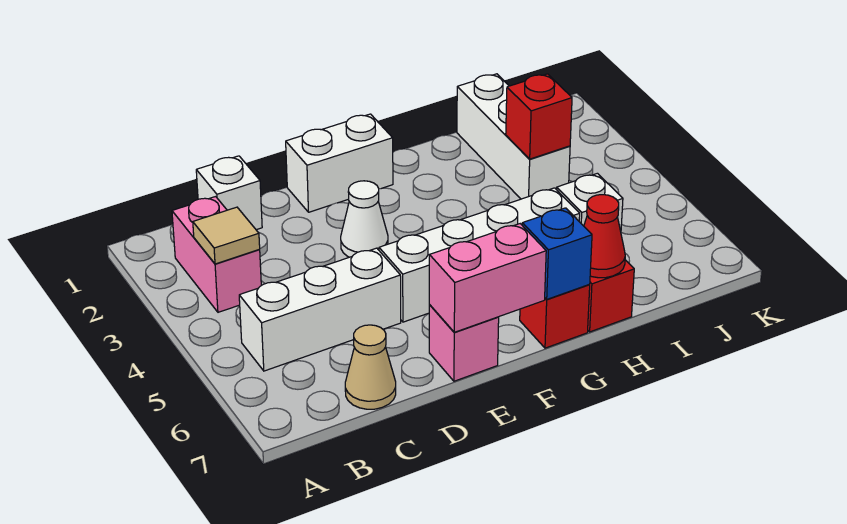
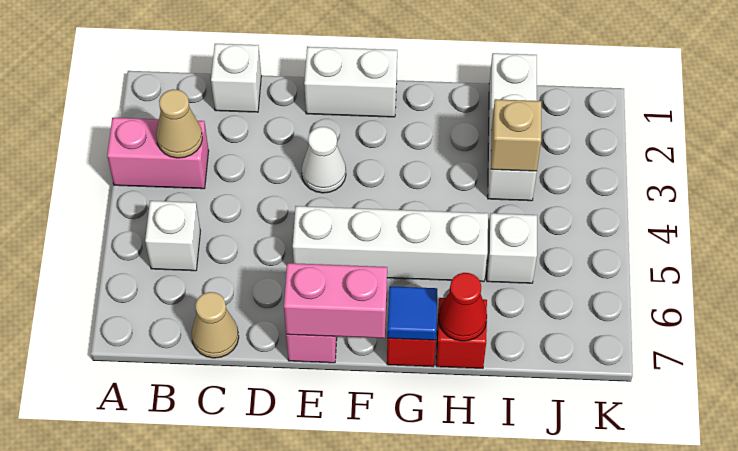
pink brick B2:B3 level 1 -> pink brick A3:B3 level 1
tan tile B3 level 2 -> tan cone B3 level 2
white brick B5:D5 level 1 -> white brick B5 level 1
blue brick G7 level 2 -> blue tile G7 level 2
red brick I3 level 2 -> tan brick I3 level 2

